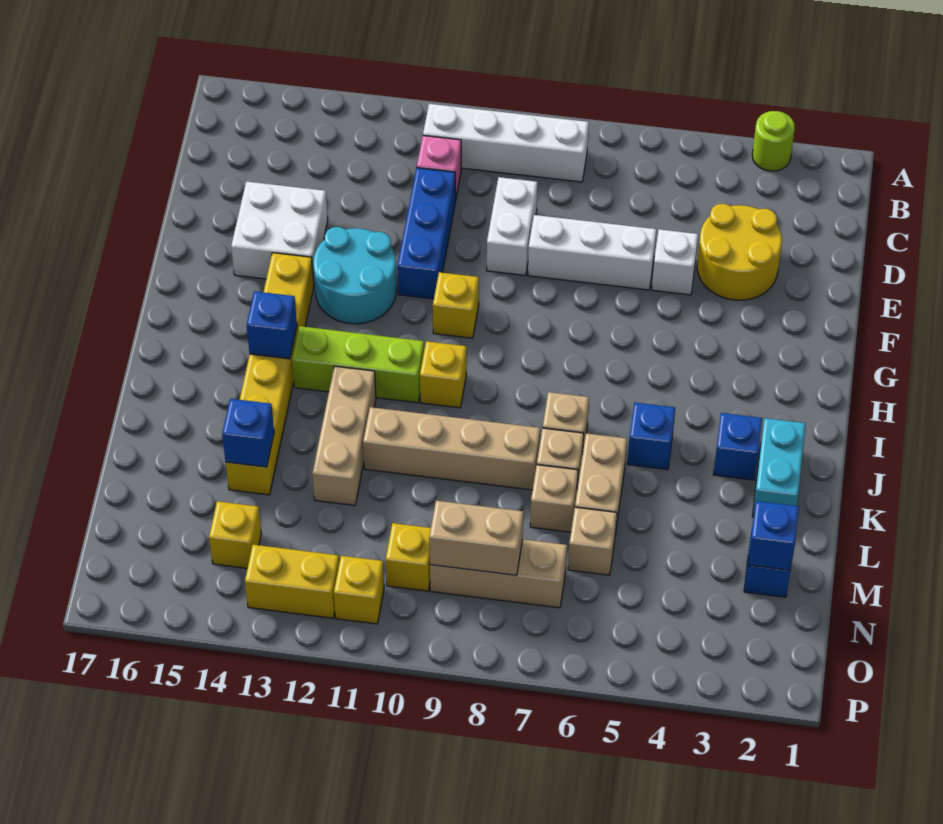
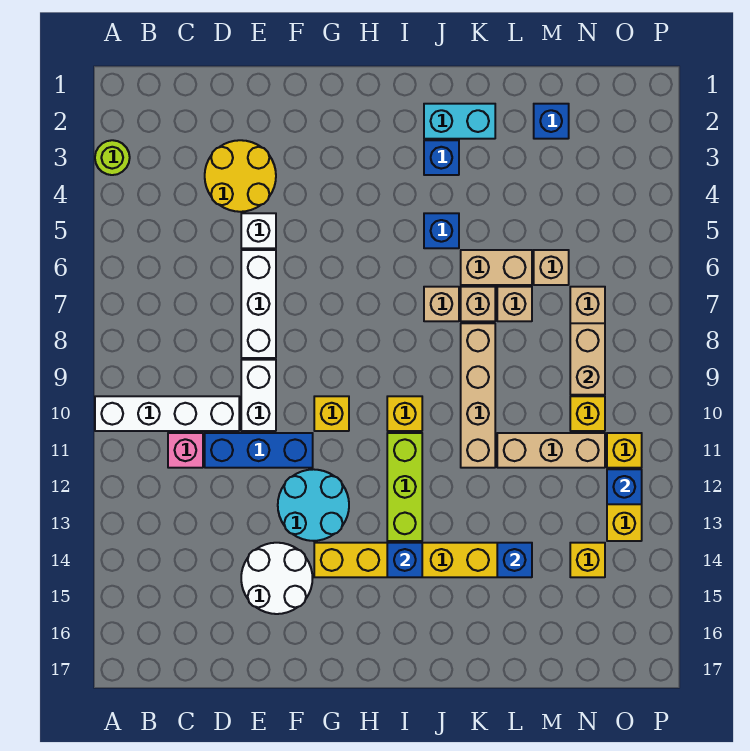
white brick B8:B11 level 1 -> white brick A10:D10 level 1
white brick D9:E9 level 1 -> white brick E9:E10 level 1
white brick E14:F15 level 1 -> white round brick E14:F15 level 1
tan brick J12:L12 level 1 -> tan brick L11:N11 level 1
blue brick M2 level 2 -> blue brick O12 level 2

